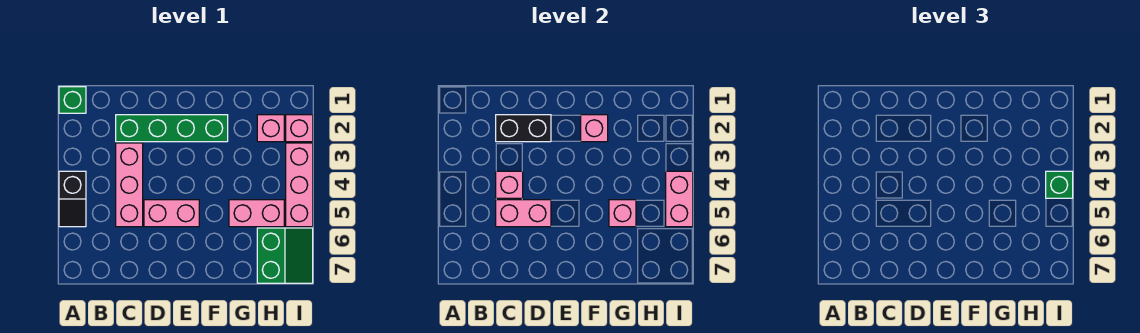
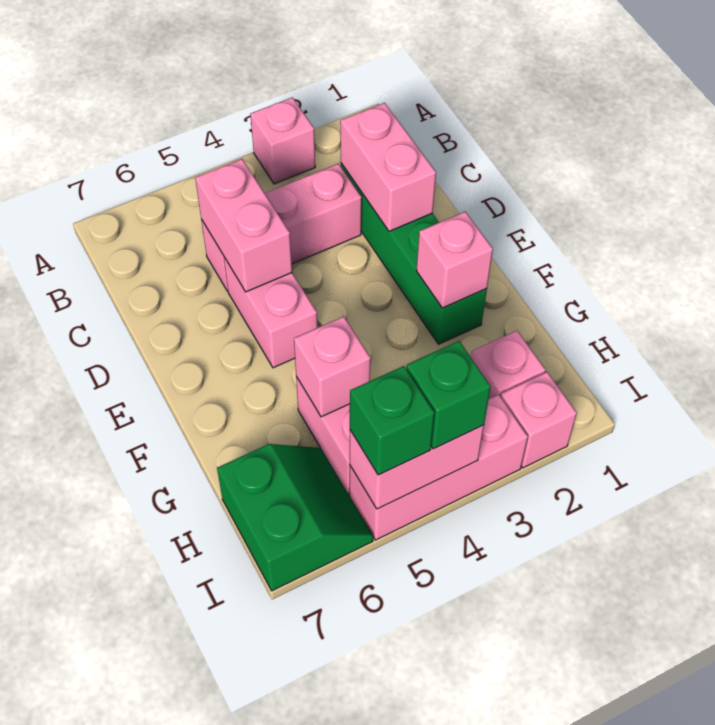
green brick A1 level 1 -> green brick I5 level 3
black slope A4:A5 level 1 top 4 -> none
black brick C2:D2 level 2 -> pink brick C2:D2 level 2
pink brick C4 level 2 -> pink brick A3 level 1
green slope H6:I7 level 1 top H -> green slope H6:I7 level 1 top 7

